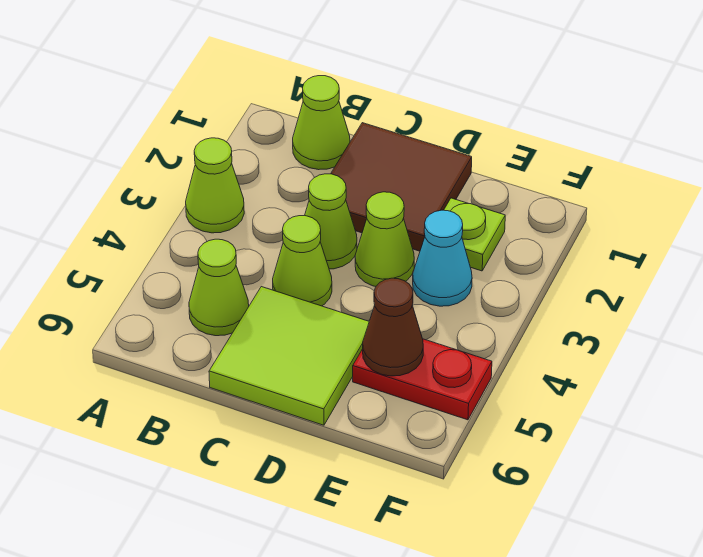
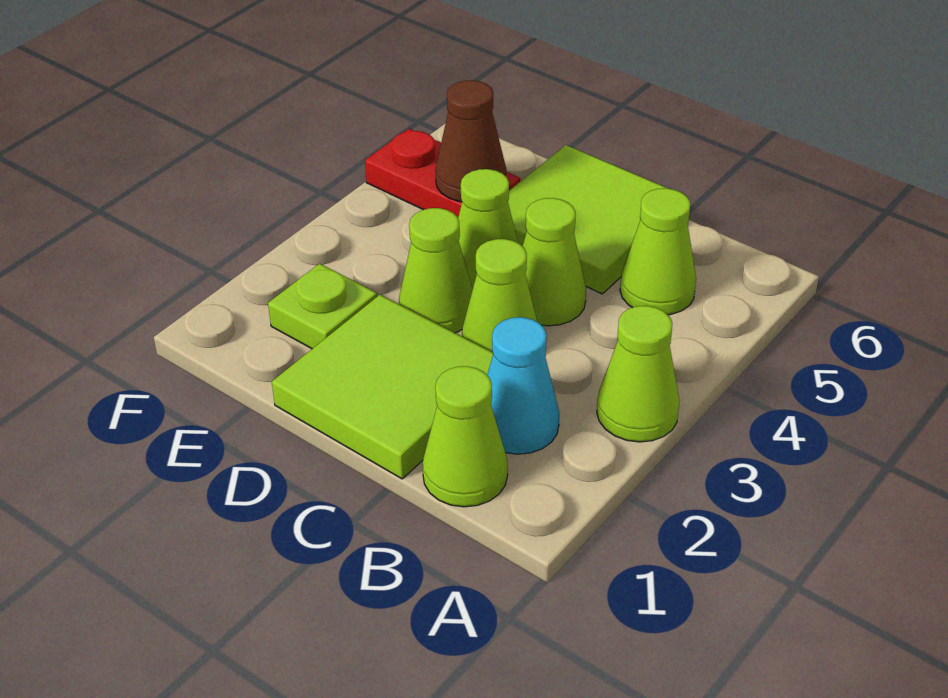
brown tile C1:D2 level 1 -> lime tile C1:D2 level 1
none -> lime cone D4 level 1
cyan cone E3 level 1 -> cyan cone B2 level 1

